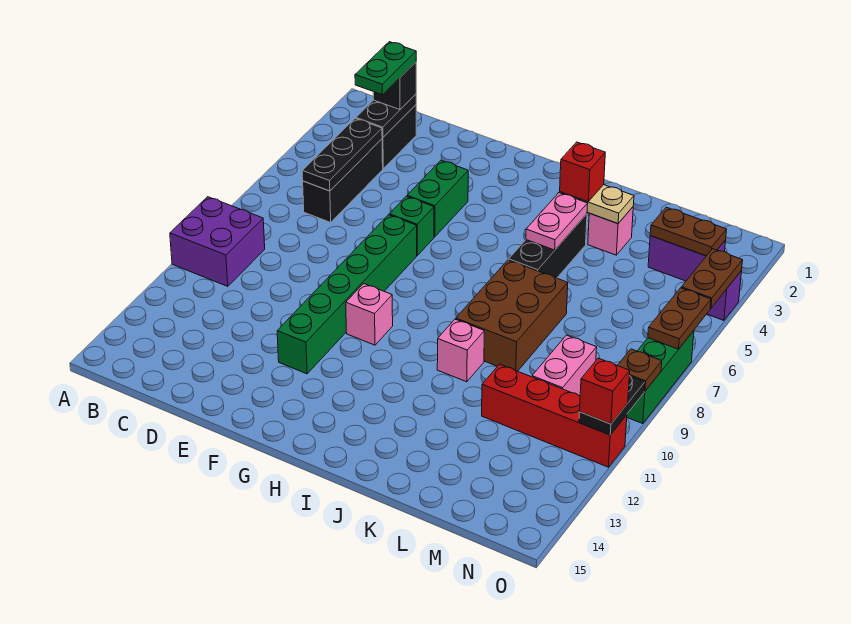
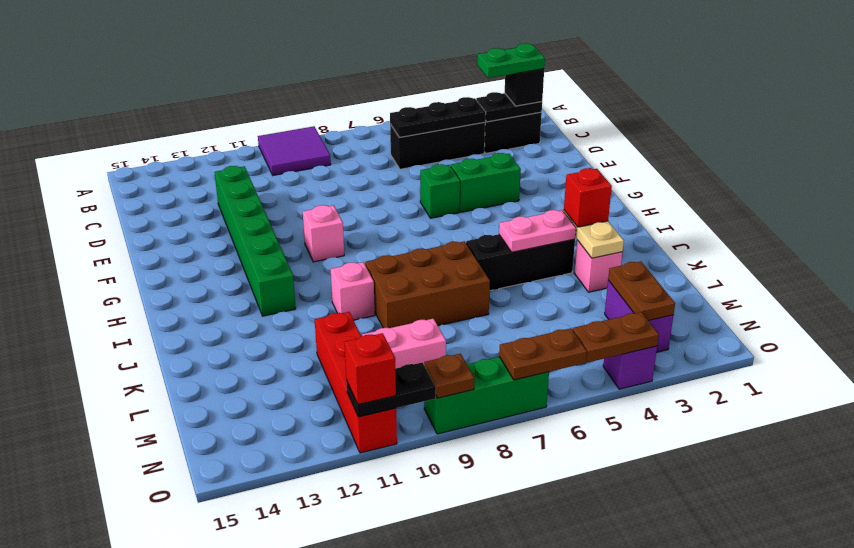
purple brick A9:B10 level 1 -> purple tile A9:B10 level 1
green brick F7:F12 level 1 -> green brick D12:I12 level 1

